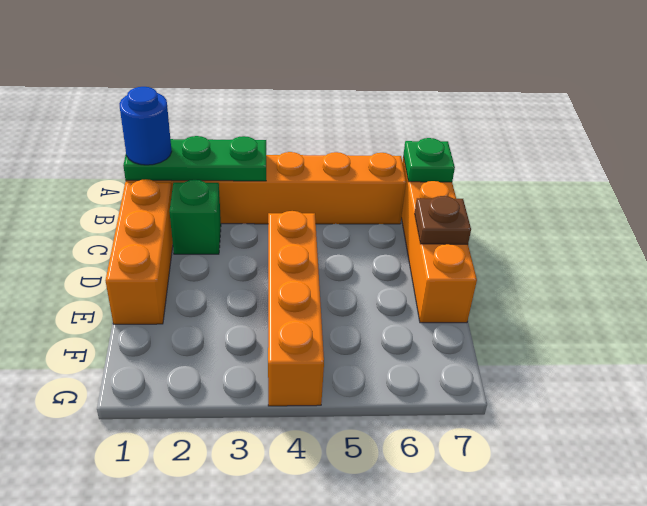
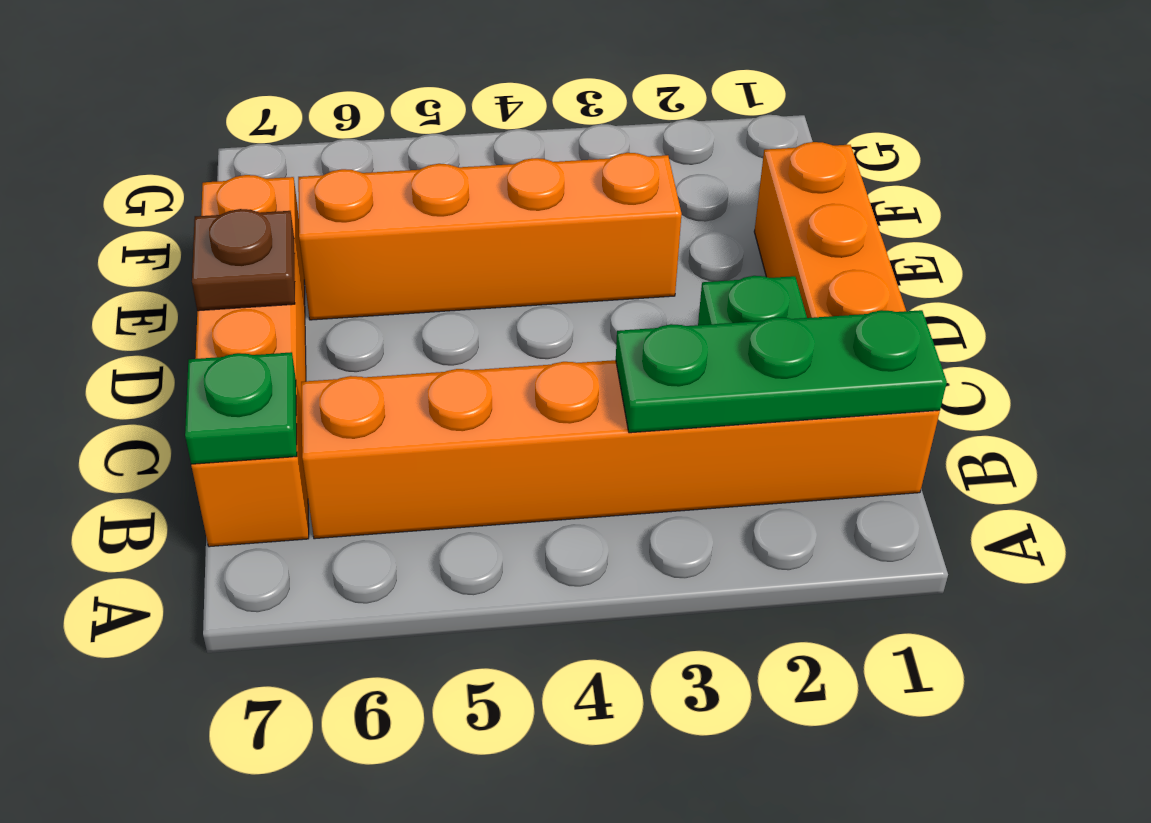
blue round brick B1 level 3 -> none
orange brick D4:G4 level 1 -> orange brick E3:E6 level 1

